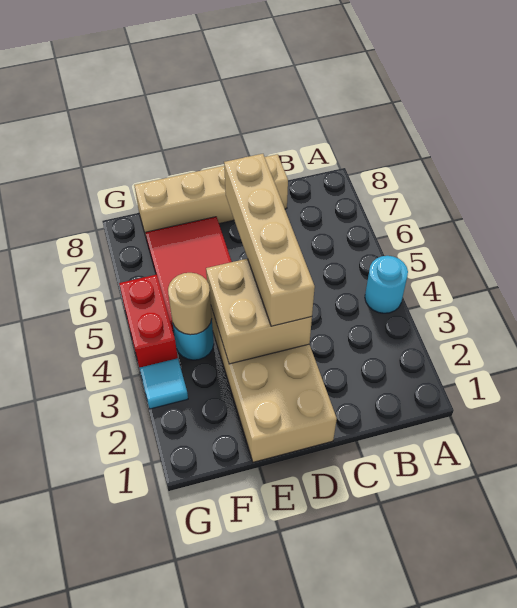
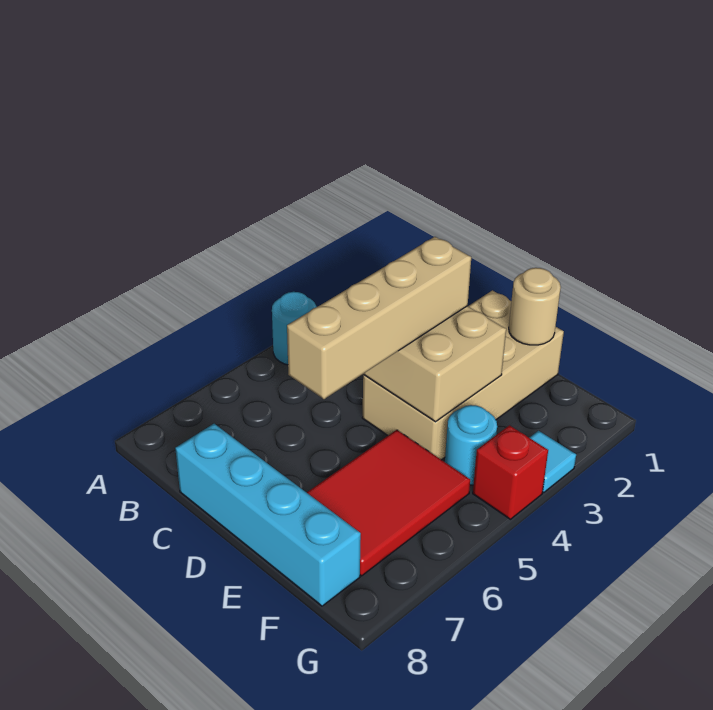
tan brick C8:F8 level 1 -> cyan brick C8:F8 level 1
tan round brick F4 level 2 -> tan round brick E1 level 2
red brick G4:G5 level 1 -> red brick G4 level 1

